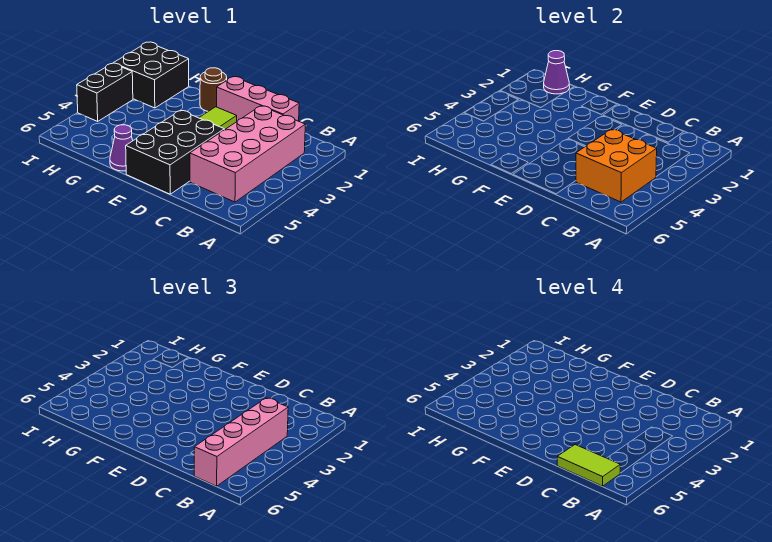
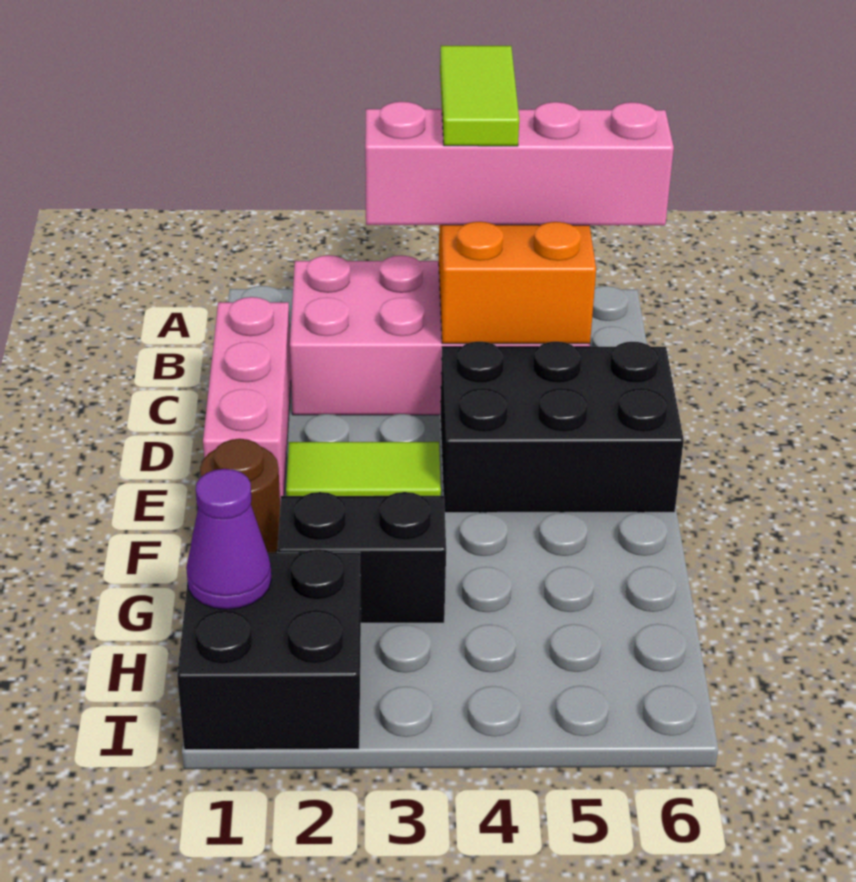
lime tile B6:C6 level 4 -> lime tile A4:B4 level 4
purple cone F6 level 1 -> none
black brick I3:I4 level 1 -> black brick G2:G3 level 1

